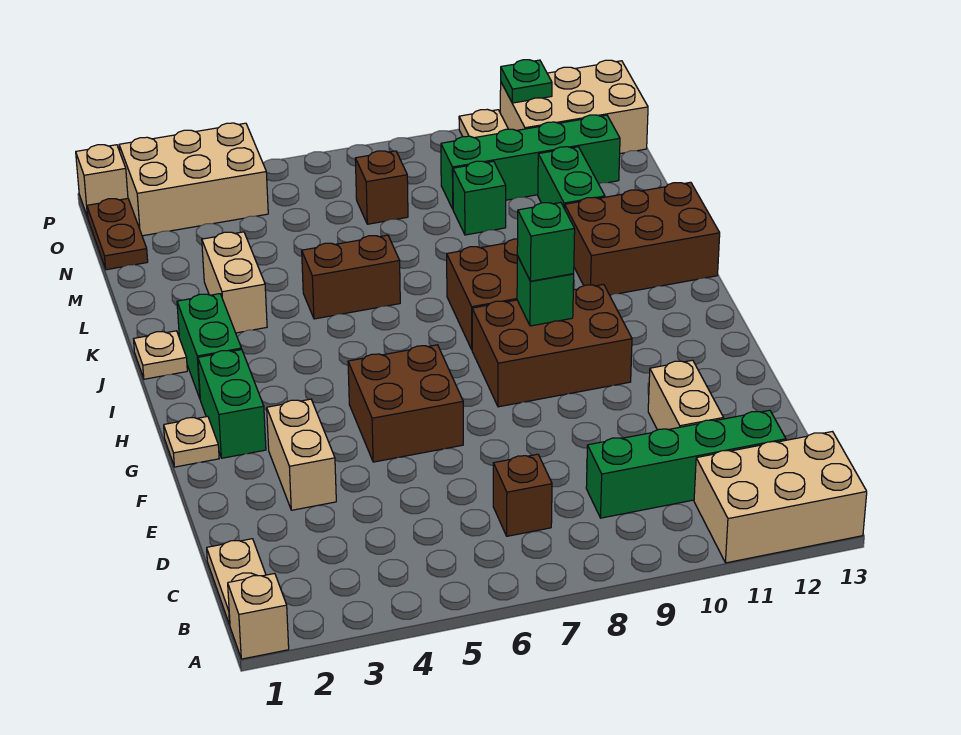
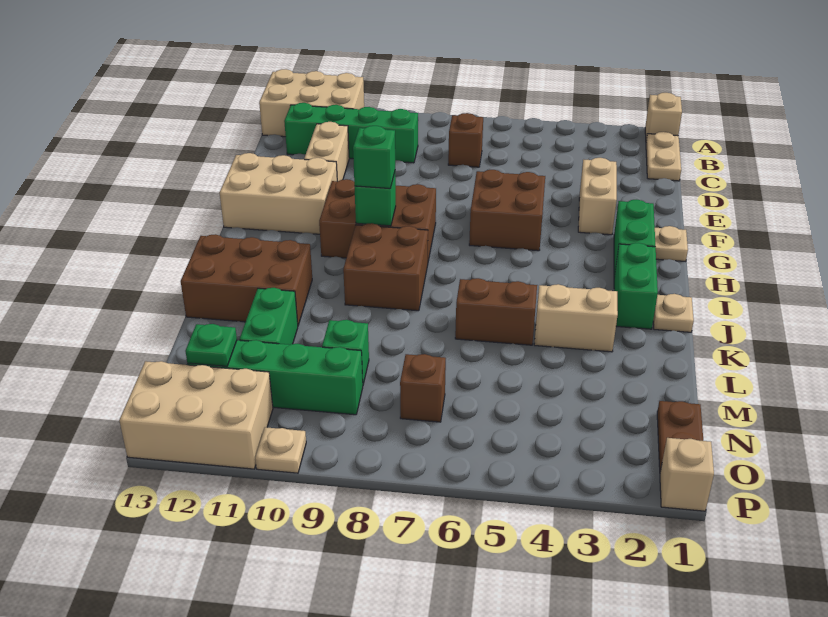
tan brick K3:L3 level 1 -> tan brick K3:K4 level 1
tan brick O2:P4 level 1 -> tan brick F11:G13 level 1
green plate P11 level 2 -> green plate N12 level 2

